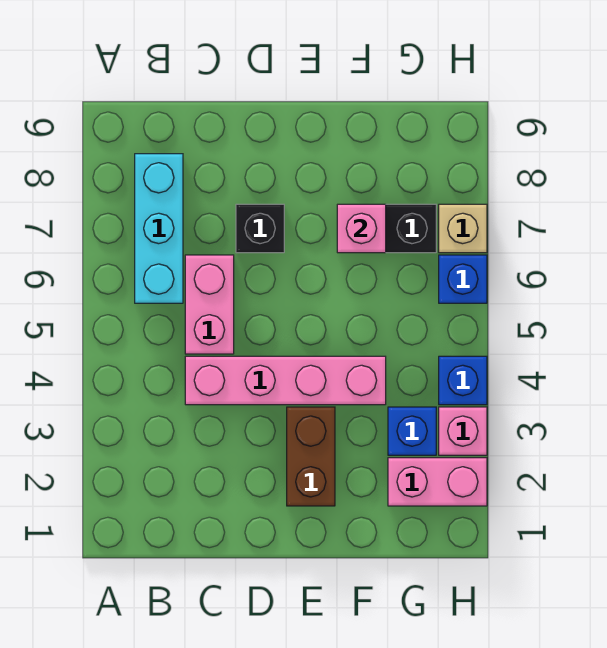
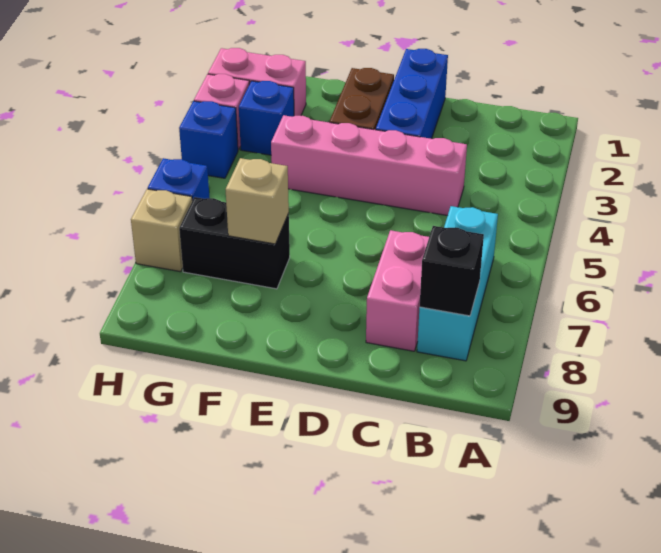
pink brick C5:C6 level 1 -> pink brick C7:C8 level 1
none -> blue brick D1:D3 level 1
black brick D7 level 1 -> black brick B8 level 2
pink brick F7 level 2 -> tan brick F7 level 2

